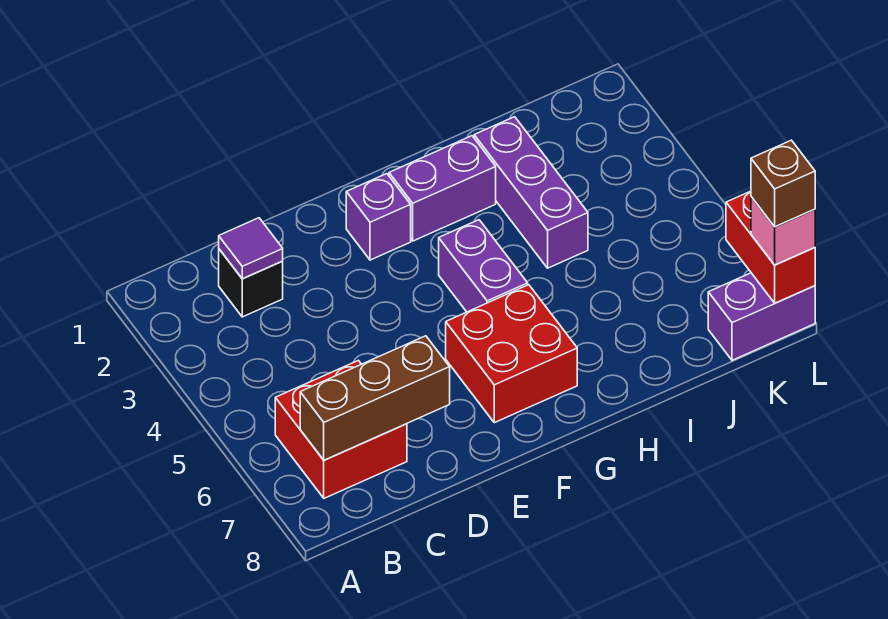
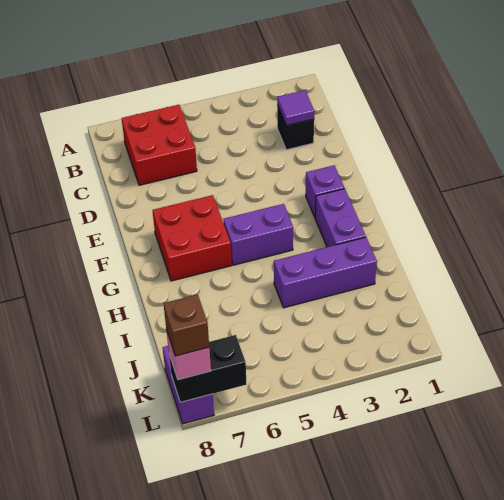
brown brick B7:D7 level 2 -> none
red brick L7:L8 level 2 -> black brick L7:L8 level 2

